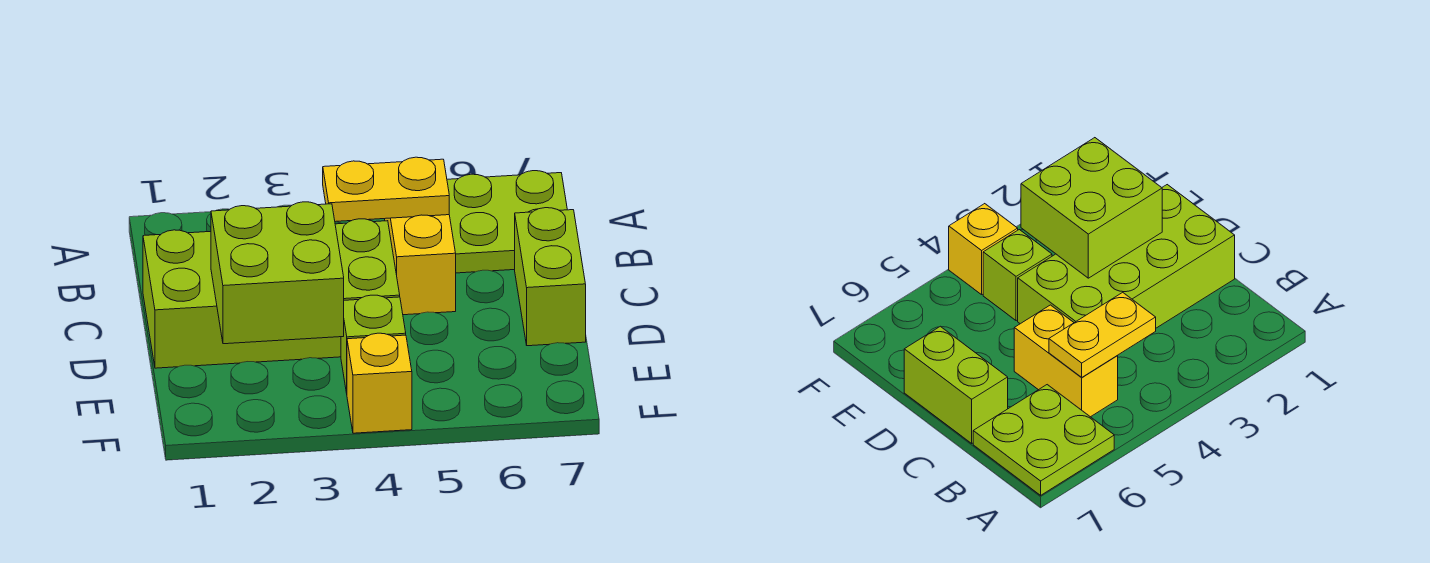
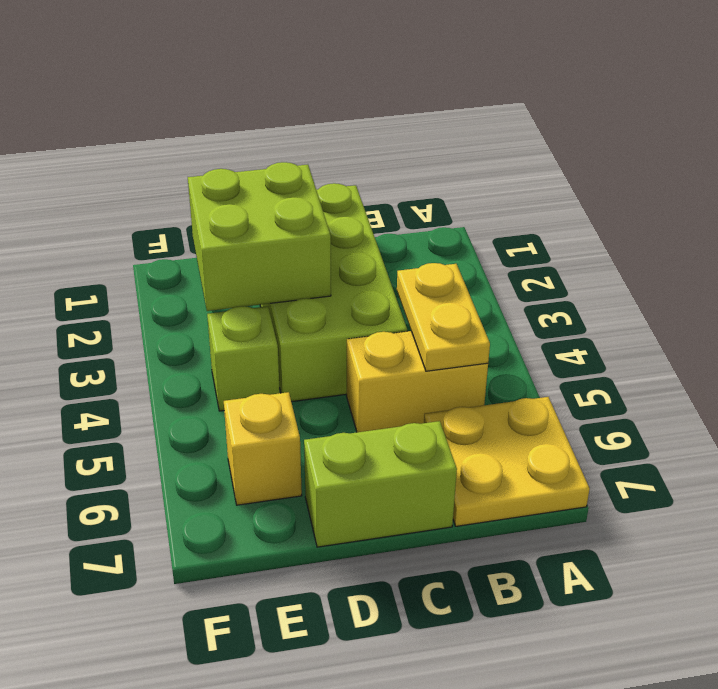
lime plate A6:B7 level 1 -> yellow plate A6:B7 level 1
yellow brick F4 level 1 -> yellow brick E6 level 1

